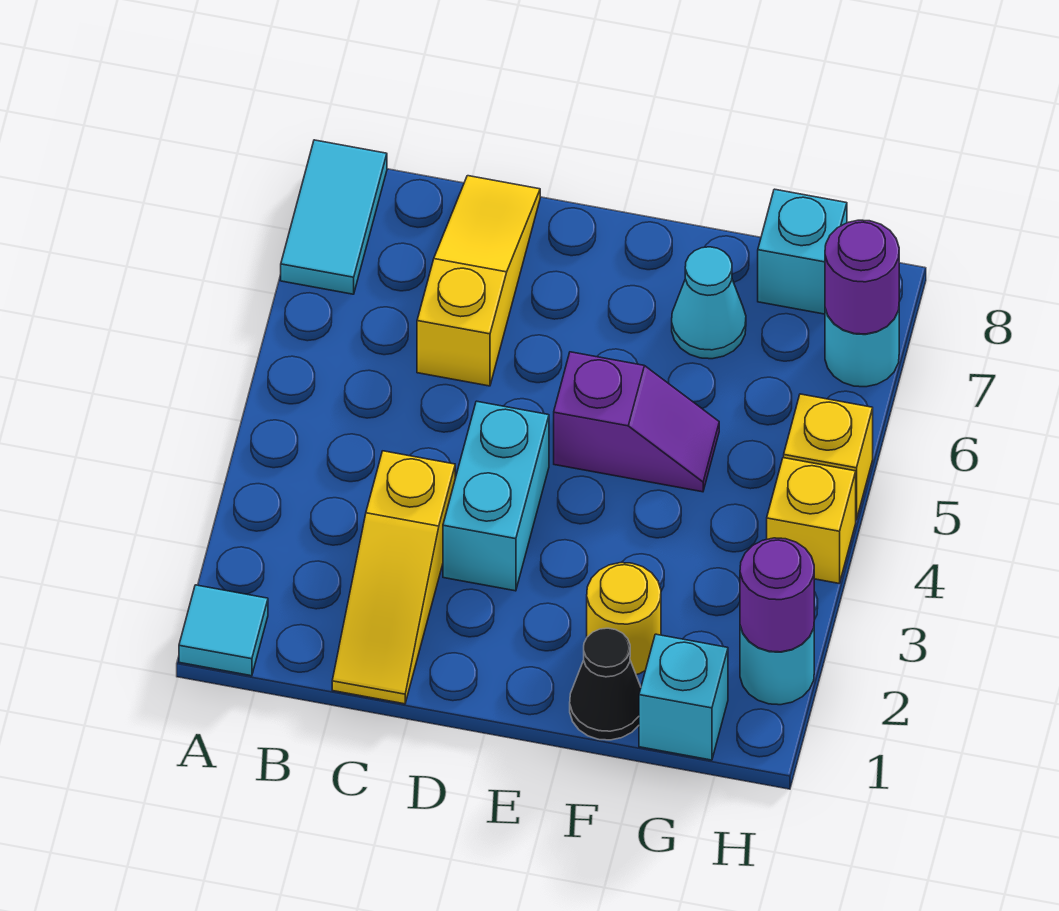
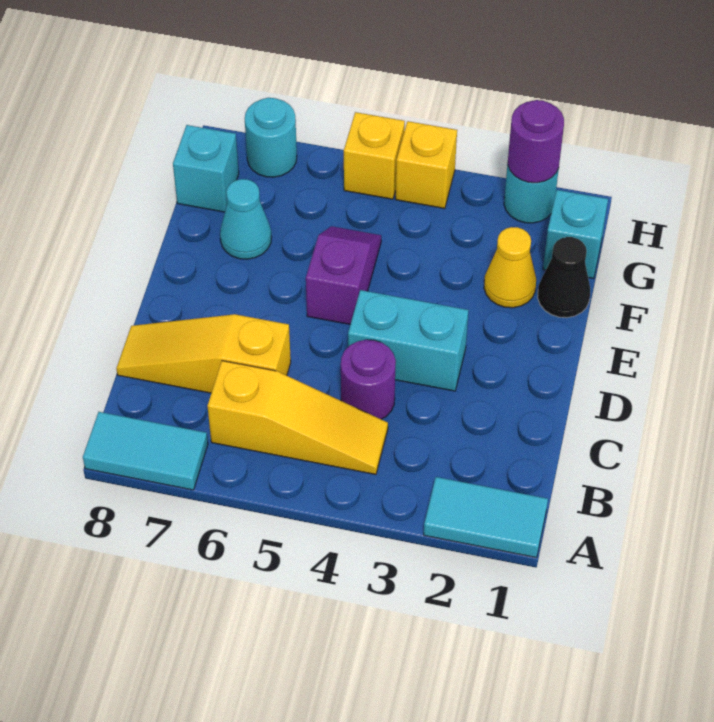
cyan tile A1 level 1 -> cyan tile A1:A2 level 1
yellow slope C1:C3 level 1 top 3 -> yellow slope B4:B6 level 1 top 6
yellow round brick F2 level 1 -> yellow cone F2 level 1
purple round brick H7 level 2 -> purple round brick C4 level 1

